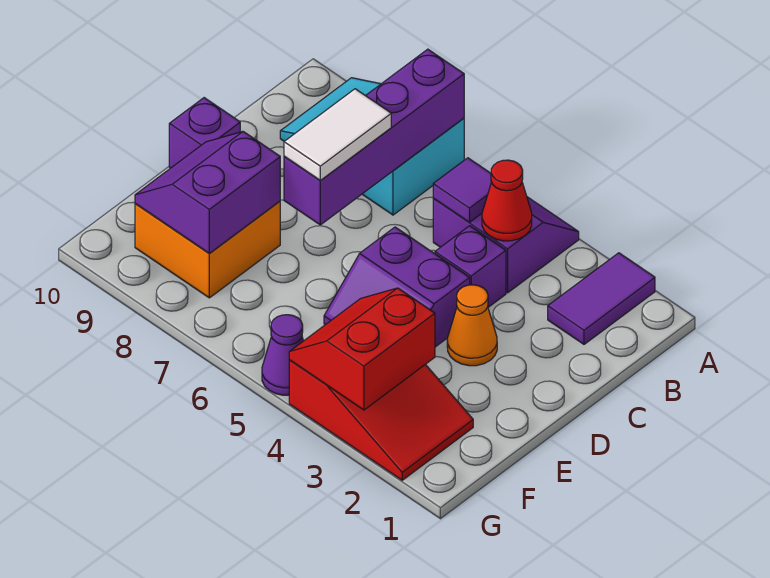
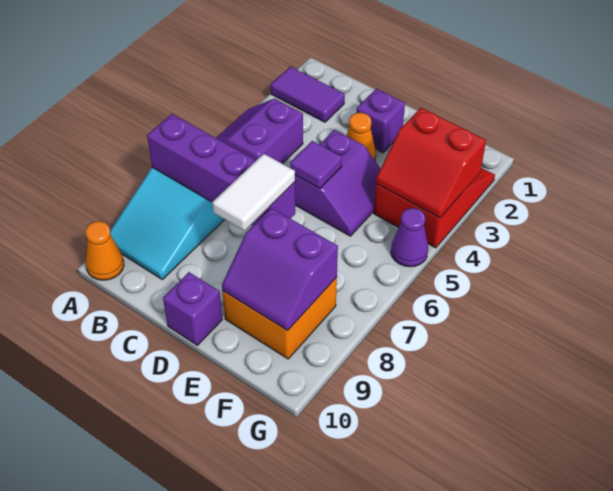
none -> orange cone A10 level 1
red cone B4 level 2 -> none
purple tile B5 level 2 -> purple tile D5 level 2
purple brick C4 level 1 -> purple brick D2 level 1
white tile C7:D7 level 3 -> white tile D7:D8 level 3

